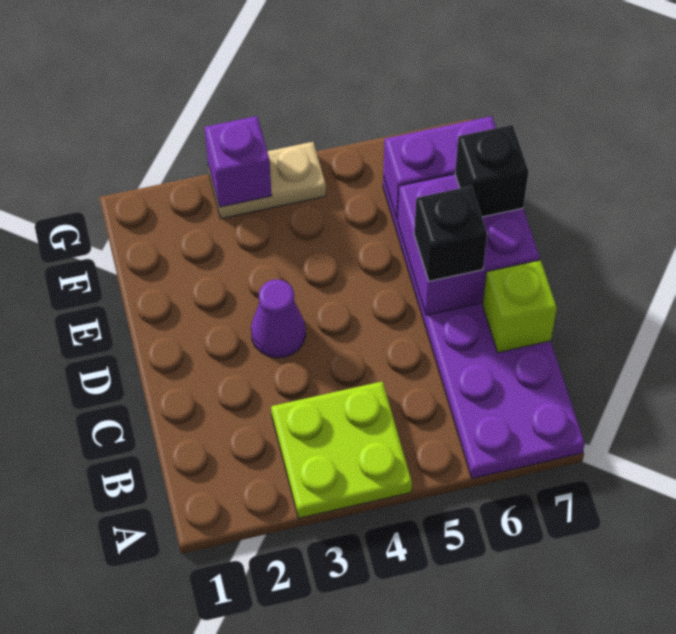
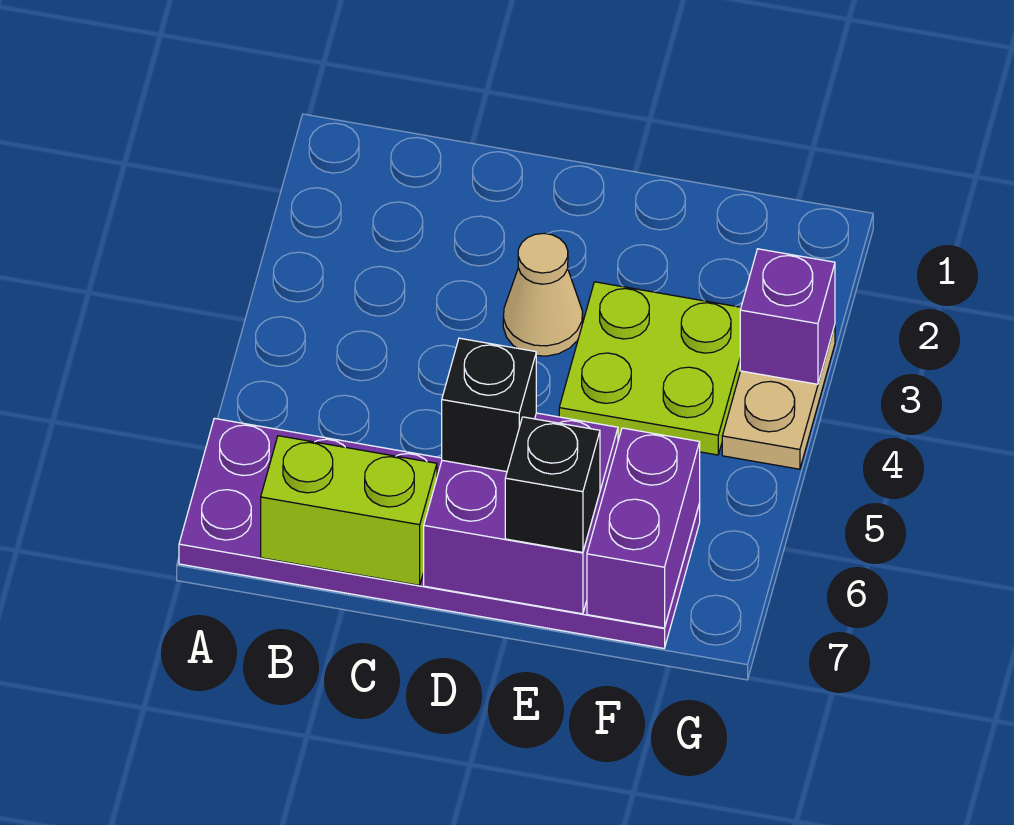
lime plate A3:B4 level 1 -> lime plate E3:F4 level 1
lime brick C7 level 2 -> lime brick B7:C7 level 2
purple cone D3 level 1 -> tan cone D3 level 1

